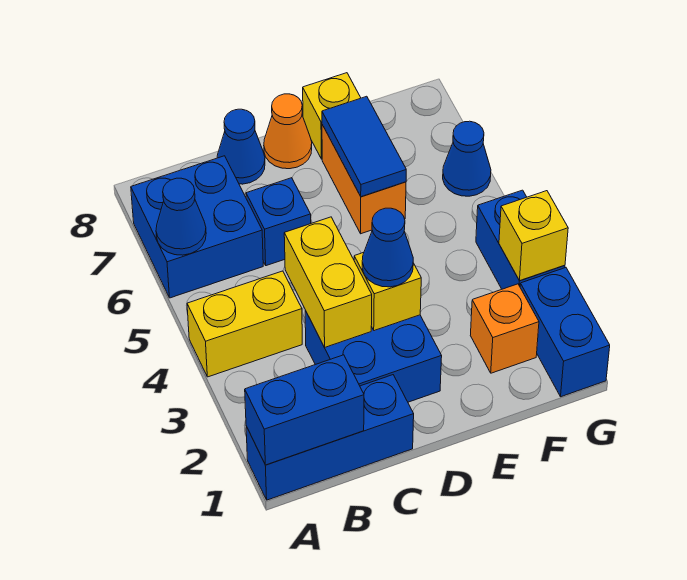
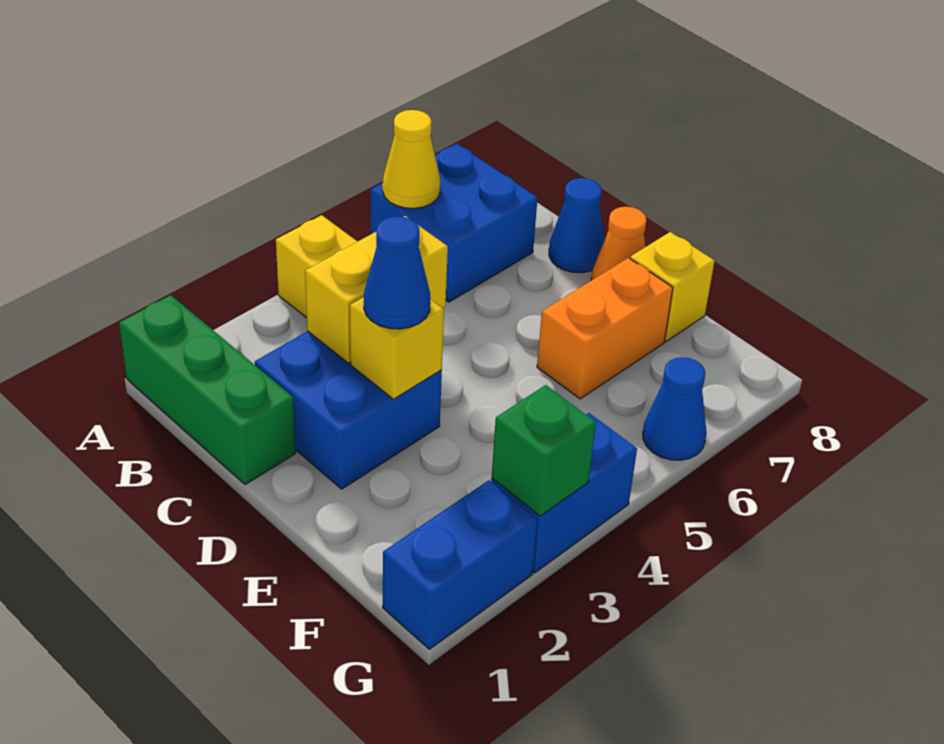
blue brick A1:C1 level 1 -> green brick A1:C1 level 1
blue brick A1:B1 level 2 -> none
blue cone A6 level 2 -> yellow cone A6 level 2
blue brick C6 level 1 -> none
blue tile E6:E7 level 2 -> none
orange brick F2 level 1 -> none
yellow brick G3 level 2 -> green brick G3 level 2

